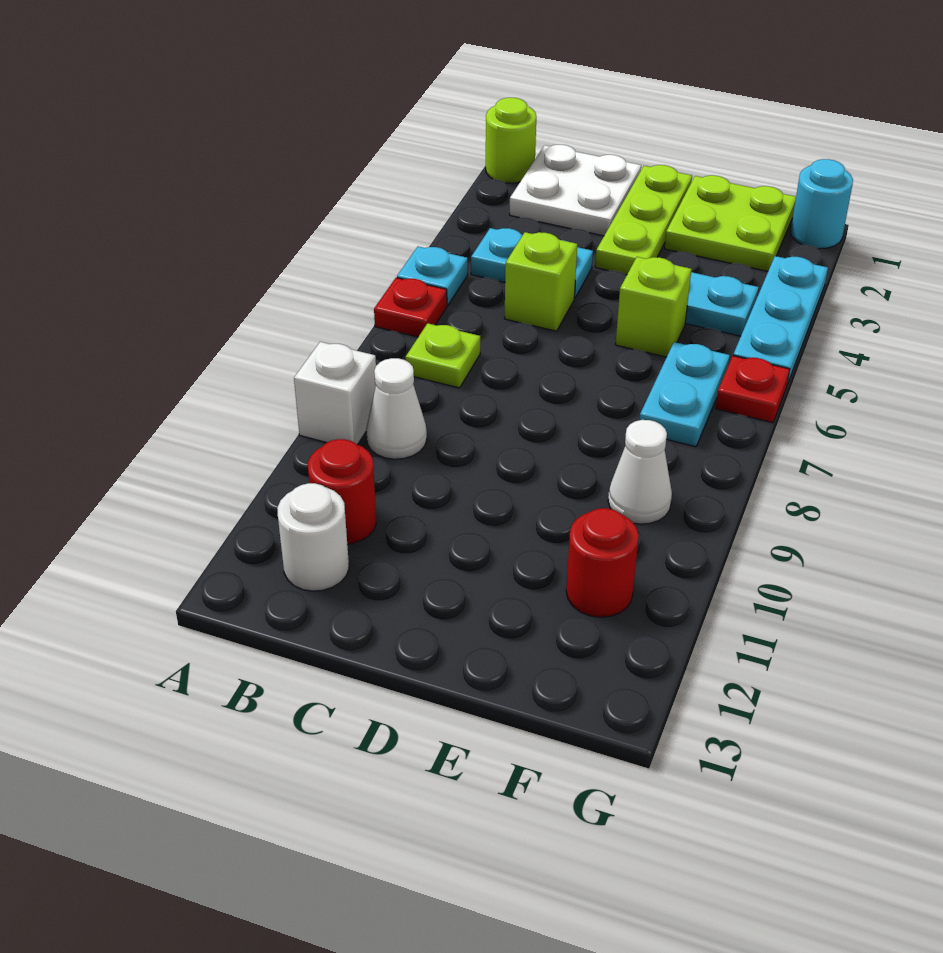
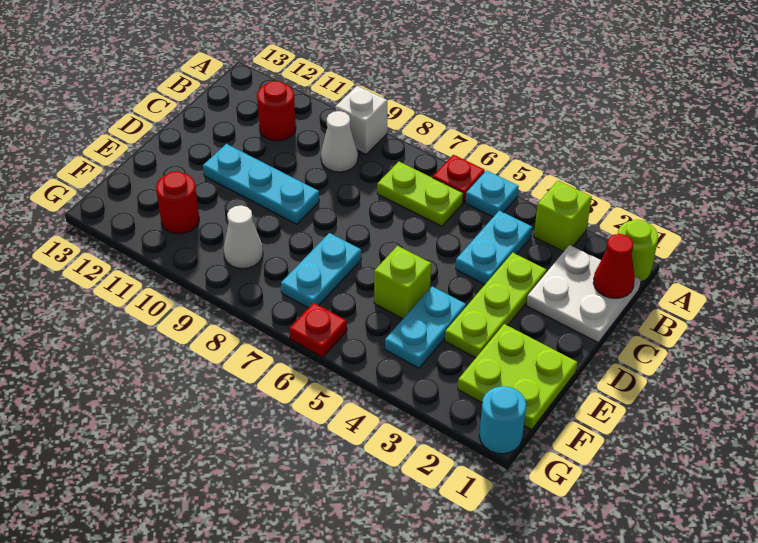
none -> red cone B1 level 2
lime plate B7 level 1 -> lime plate B6:B7 level 1
white round brick B12 level 1 -> none
lime brick C5 level 1 -> lime brick A3 level 1
lime plate D1:D3 level 1 -> lime plate C3:E3 level 1
cyan plate F6:F7 level 1 -> cyan plate E7:F7 level 1
cyan plate G3:G5 level 1 -> cyan plate D9:D11 level 1

